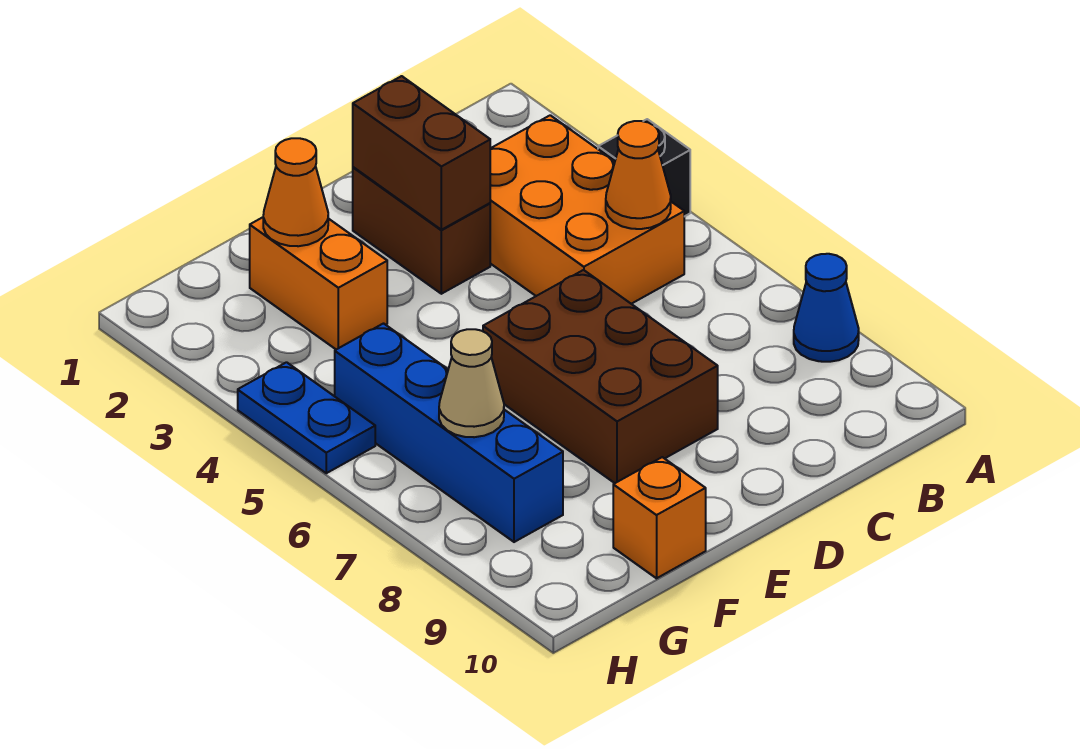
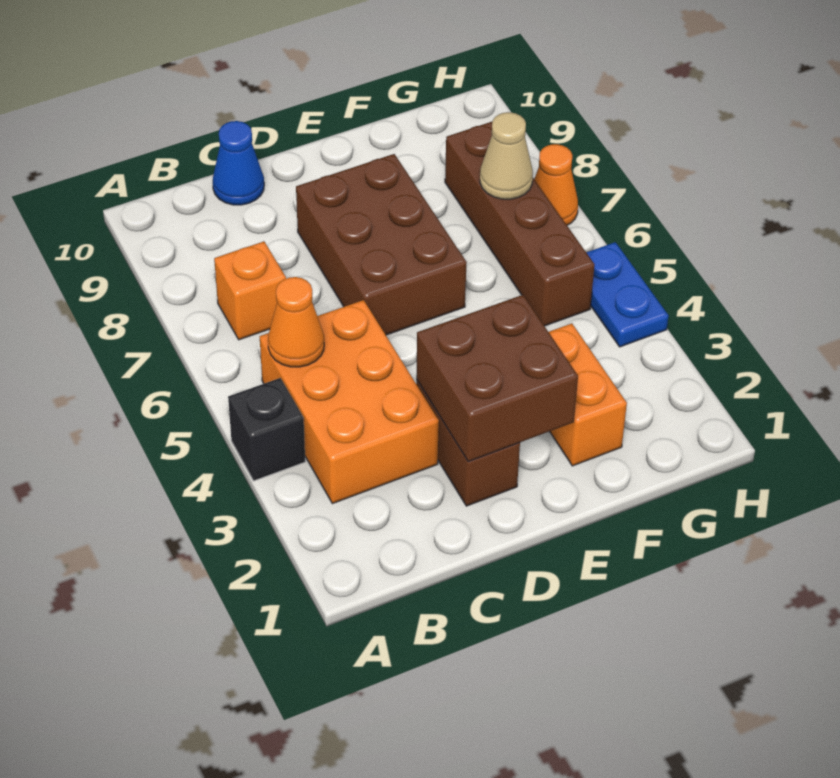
blue cone A8 level 1 -> blue cone C10 level 1
brown brick D2:D3 level 2 -> brown brick D2:E3 level 2
orange cone F2 level 2 -> orange cone H7 level 1
orange brick F10 level 1 -> orange brick B7 level 1
blue brick G5:G8 level 1 -> brown brick G5:G8 level 1

